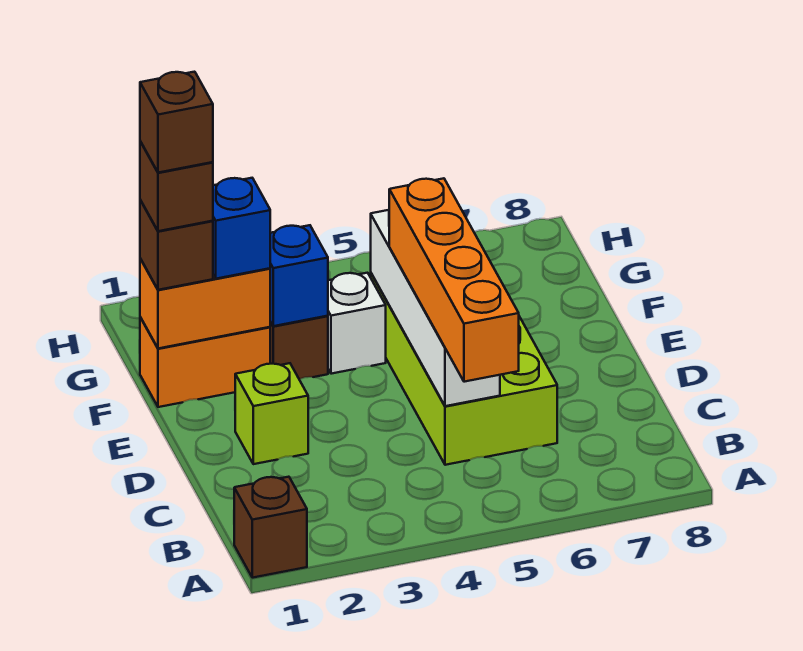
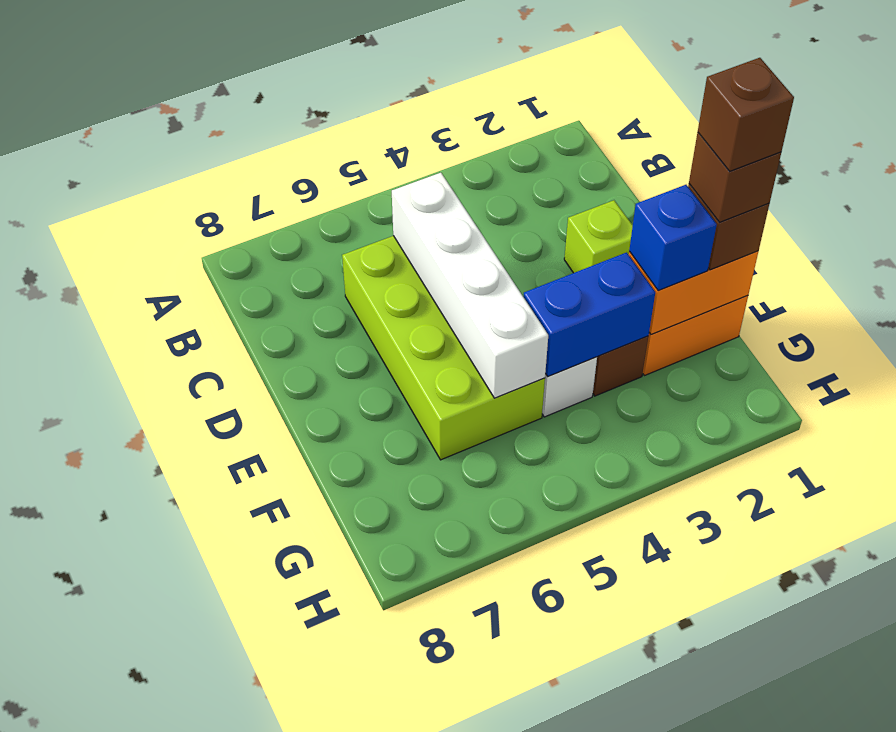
brown brick A1 level 1 -> none
orange brick B5:E5 level 3 -> none
blue brick F3 level 2 -> blue brick F3:F4 level 2

